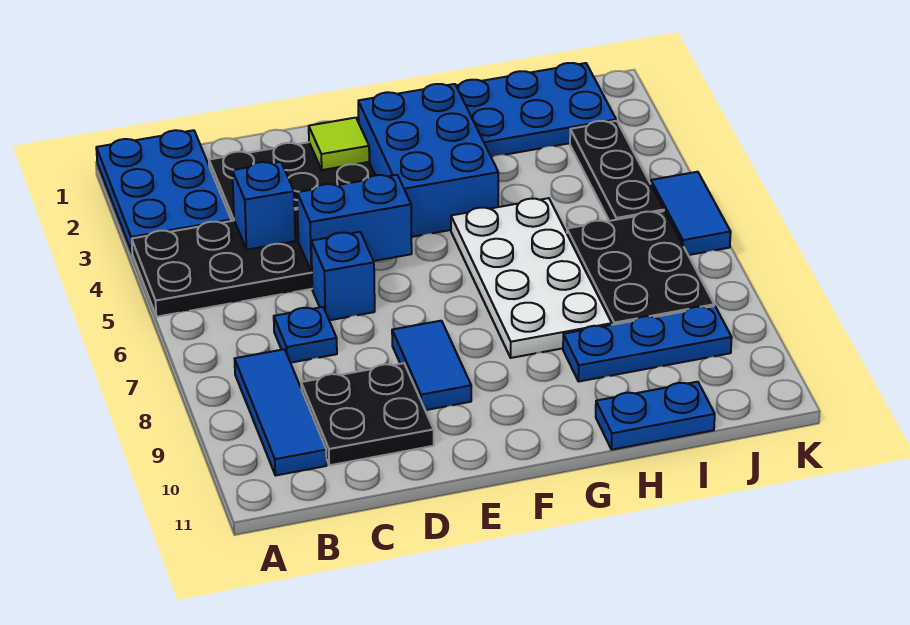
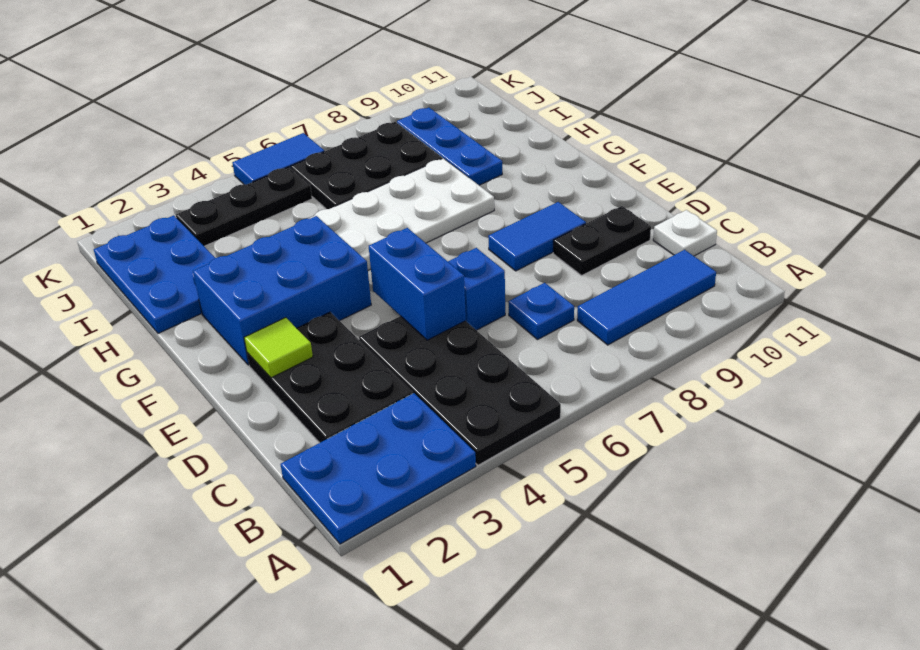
blue brick C4 level 2 -> none
black plate C9:D10 level 1 -> black plate D9:D10 level 1
none -> white plate C11 level 1
blue plate H11:I11 level 1 -> none

